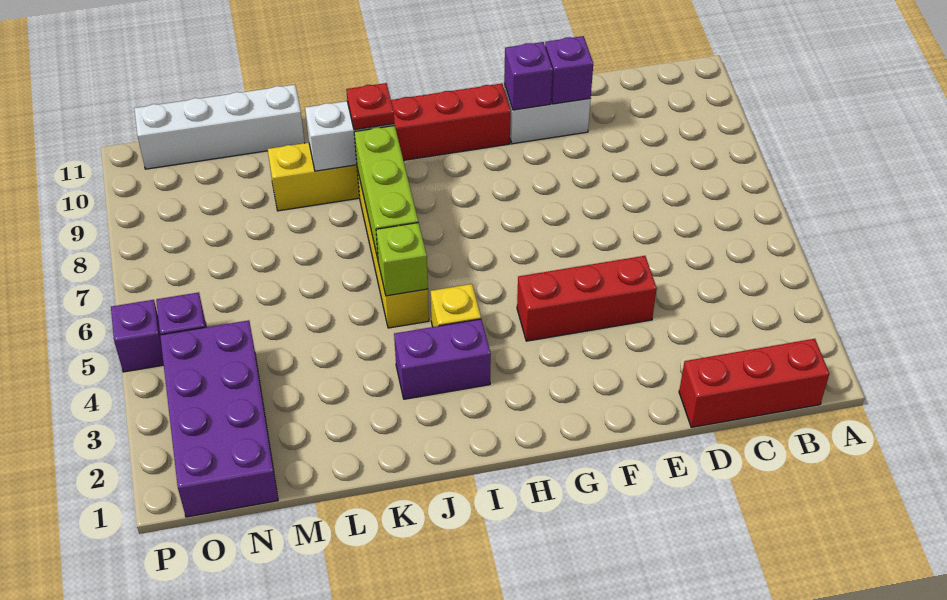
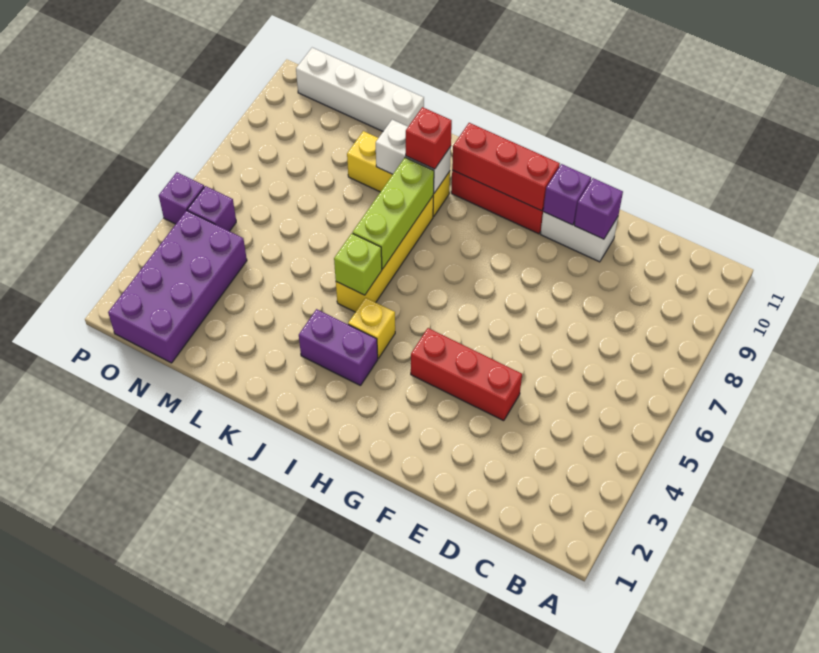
red brick B1:D1 level 1 -> red brick G10:I10 level 2
red plate J9 level 3 -> red brick J9 level 3

